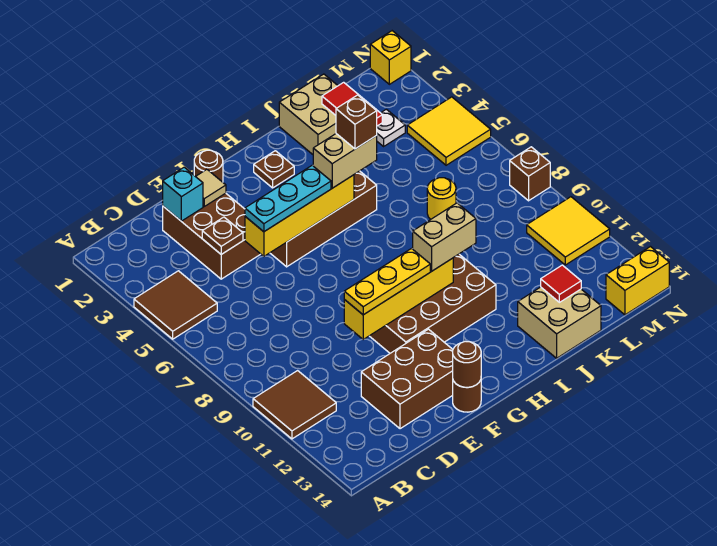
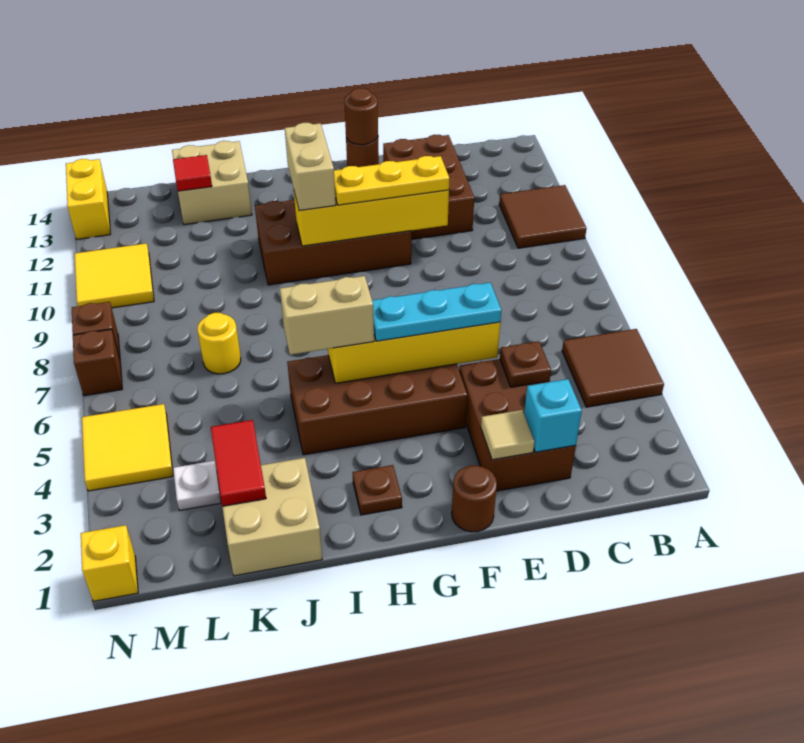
brown brick D12:F13 level 1 -> brown brick D11:E13 level 1
tan brick H10:I10 level 3 -> tan brick H10:H11 level 3
brown brick I5 level 4 -> brown brick N7 level 1
yellow brick M14:N14 level 1 -> yellow brick N13:N14 level 1

